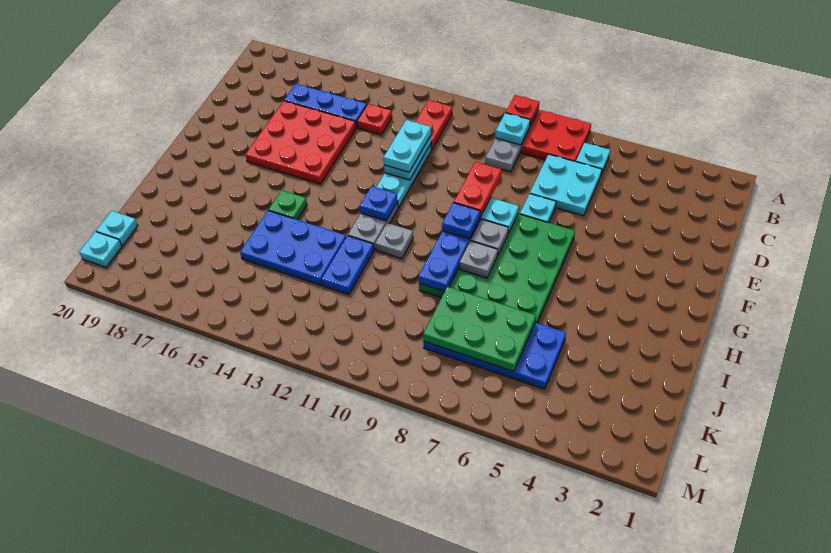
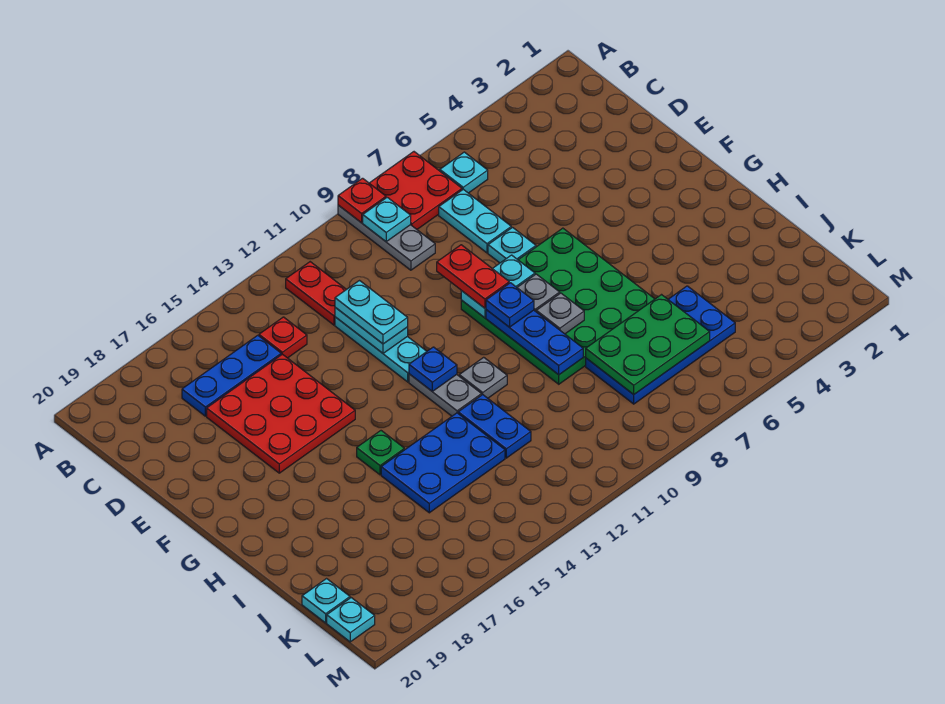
cyan plate C6:D7 level 1 -> cyan plate C7:D7 level 1

